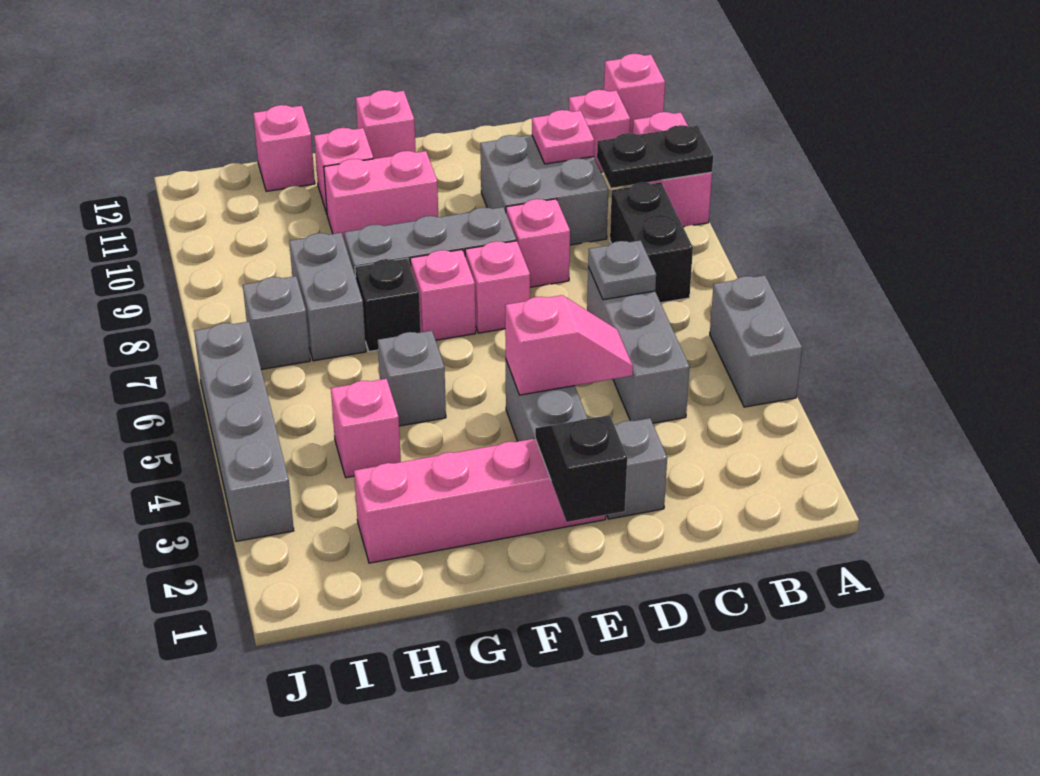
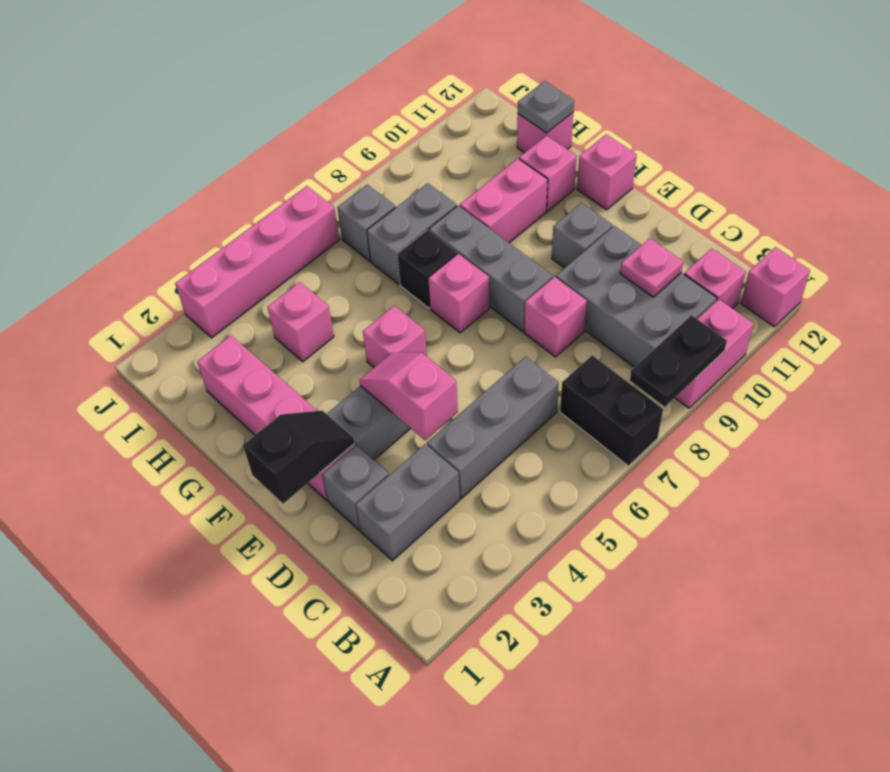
grey brick A4:A5 level 1 -> grey brick C2:C3 level 1
black plate A9:B9 level 2 -> black plate A8:A9 level 2
black brick B7:B8 level 1 -> black brick A7:B7 level 1
grey plate C6 level 2 -> grey plate H12 level 2
grey brick C9:D10 level 1 -> grey brick B9:D10 level 1
pink slope D4:E4 level 2 top E -> pink slope D4:E4 level 2 top D
pink brick E7 level 1 -> pink brick F5 level 1
pink brick F10:G10 level 1 -> pink brick G9:G10 level 1
grey brick G5 level 1 -> grey brick E10 level 1
grey brick J3:J6 level 1 -> pink brick J3:J6 level 1

